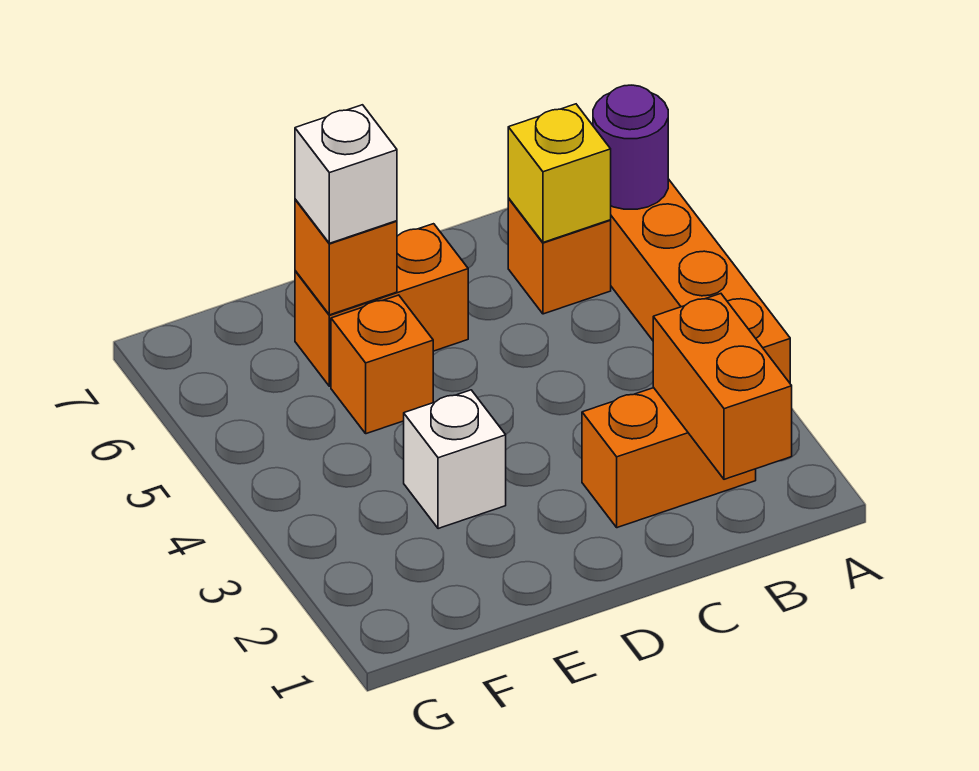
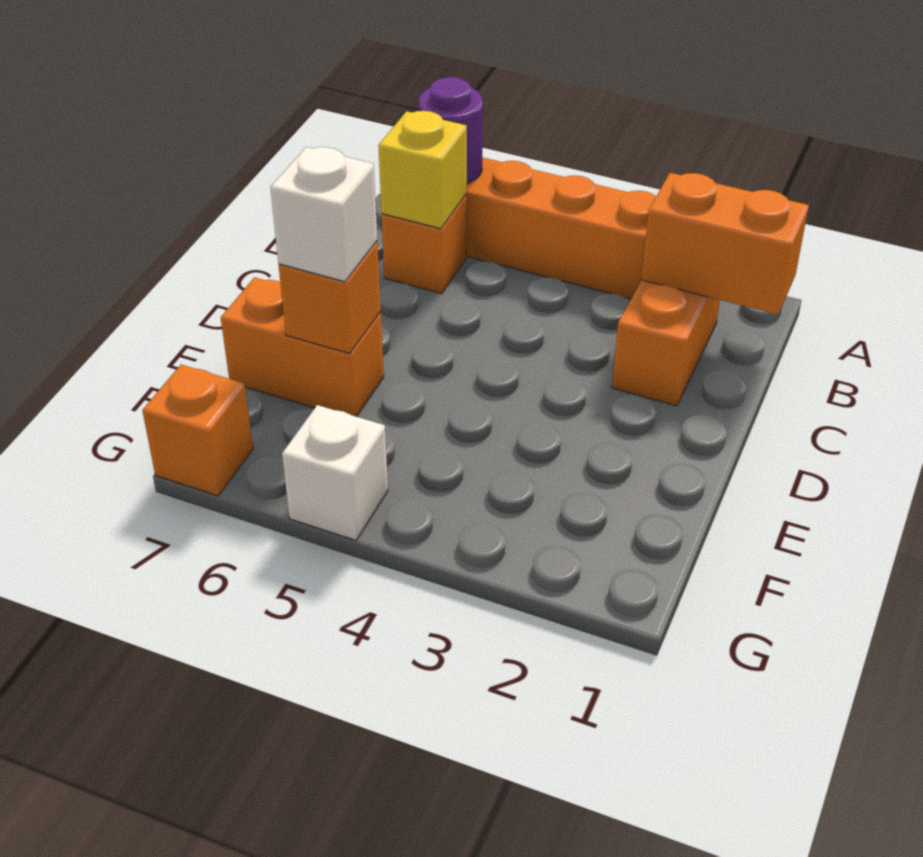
orange brick D6:E6 level 1 -> orange brick E6:E7 level 1
white brick E3 level 1 -> white brick G5 level 1
orange brick E5 level 1 -> orange brick G7 level 1

